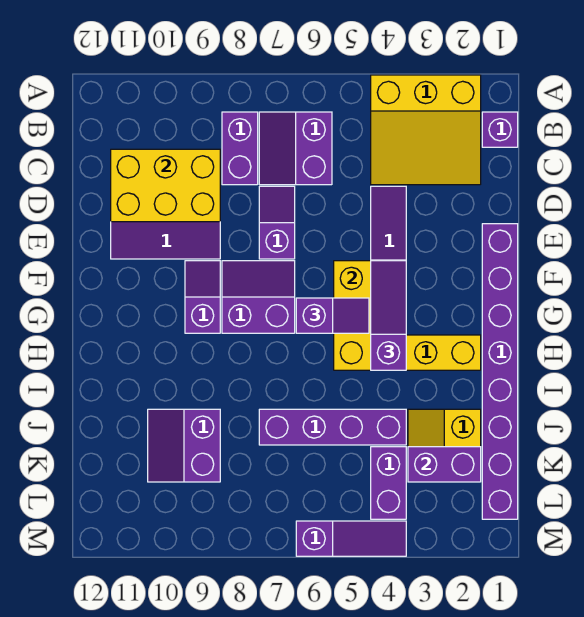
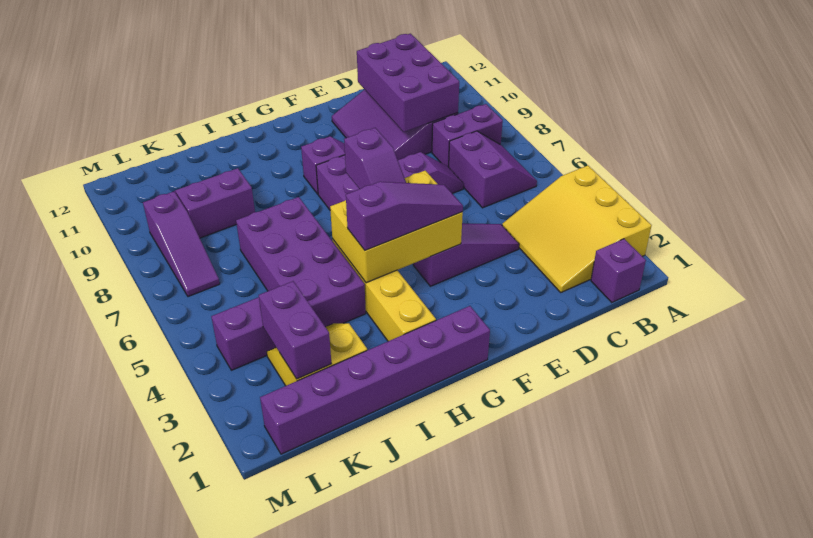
purple slope B6:C7 level 1 top 6 -> purple slope B6:C7 level 1 top C
yellow brick C9:D11 level 2 -> purple brick C9:D11 level 2
purple brick E1:L1 level 1 -> purple brick G1:L1 level 1
purple brick J4:J7 level 1 -> purple brick I4:J7 level 1
purple slope M4:M6 level 1 top 6 -> purple slope L7:L9 level 1 top 9

